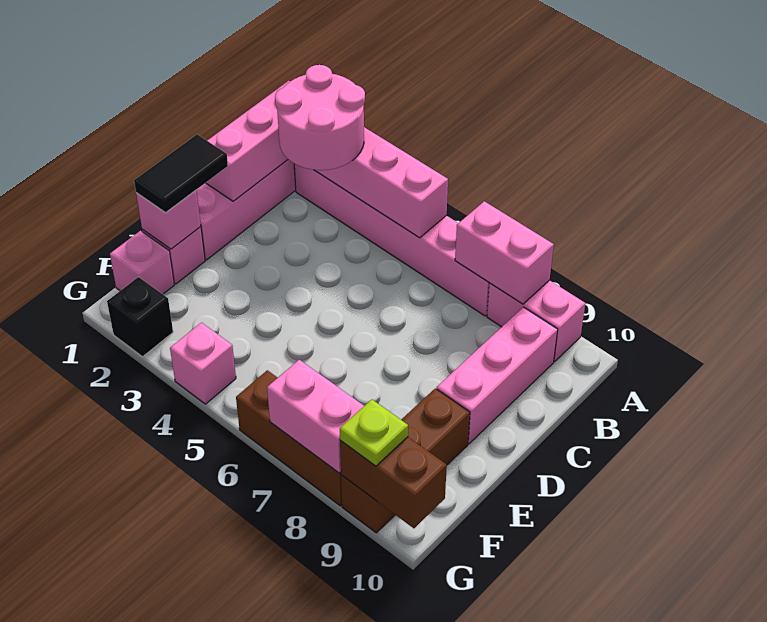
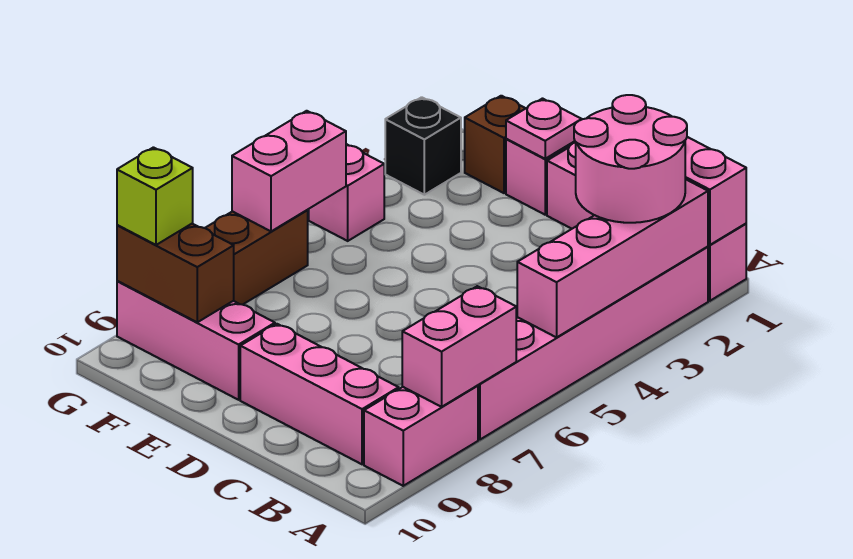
black tile D1:E1 level 3 -> none
pink brick E1 level 2 -> pink plate E1 level 2
brown brick E9:G9 level 1 -> pink brick E9:G9 level 1
pink brick F1 level 1 -> brown brick F1 level 1
pink brick G7:G8 level 2 -> pink brick G5:G6 level 2
brown brick G9:G10 level 2 -> brown brick F9:G9 level 2
lime plate G9 level 3 -> lime brick G9 level 3

